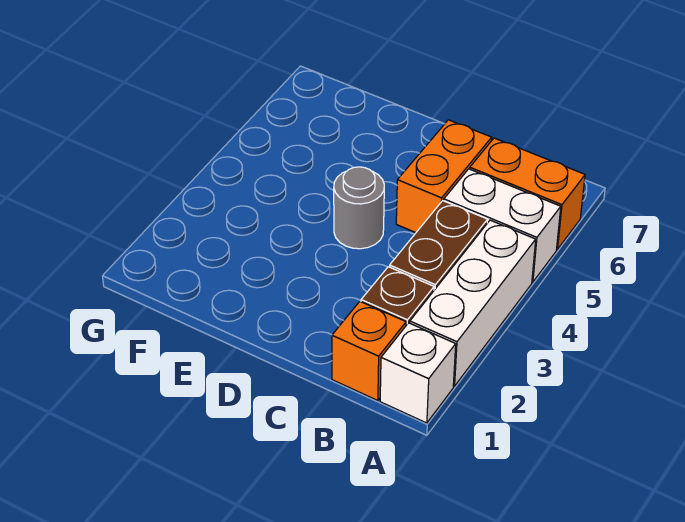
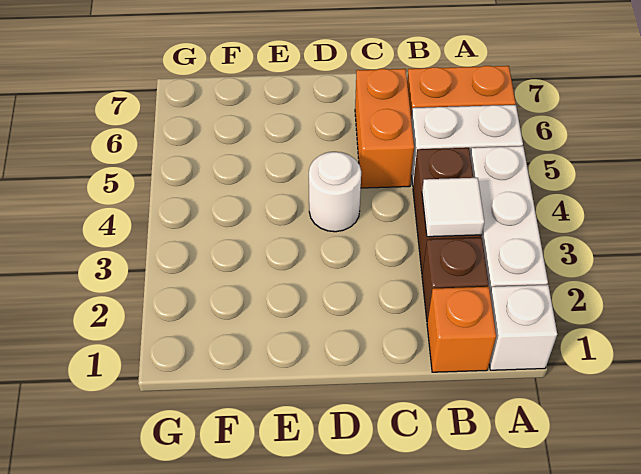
none -> white tile B3 level 2
grey round brick D4 level 1 -> white round brick D4 level 1

